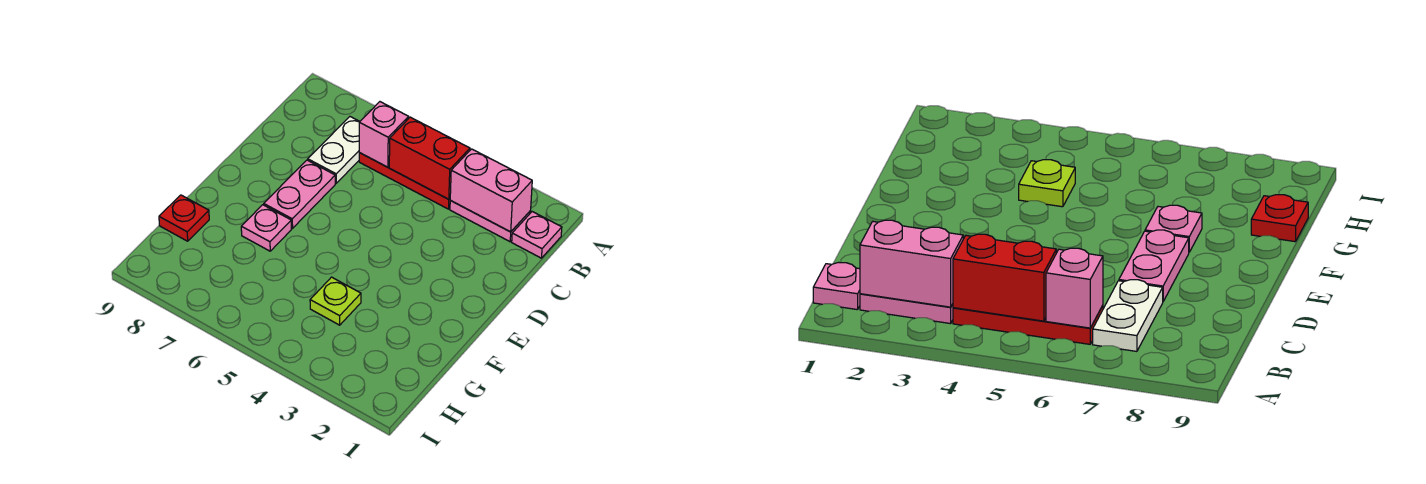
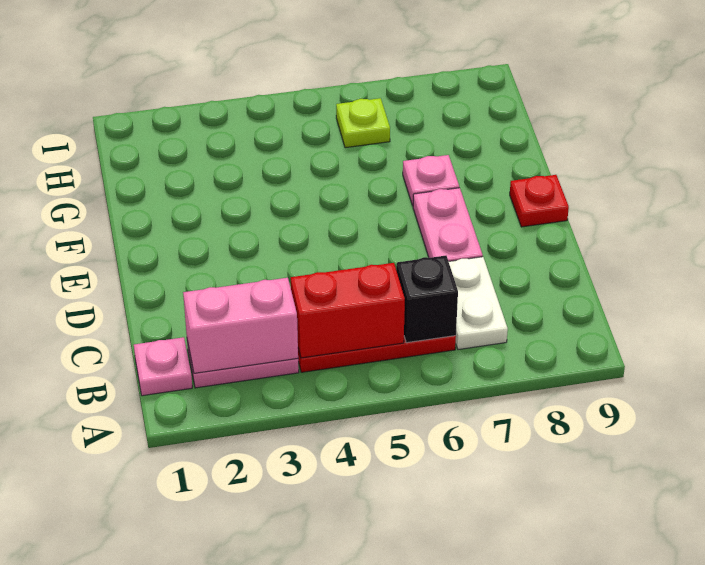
pink brick B6 level 2 -> black brick B6 level 2
lime plate G4 level 1 -> lime plate H6 level 1
red plate G9 level 1 -> red plate E9 level 1

